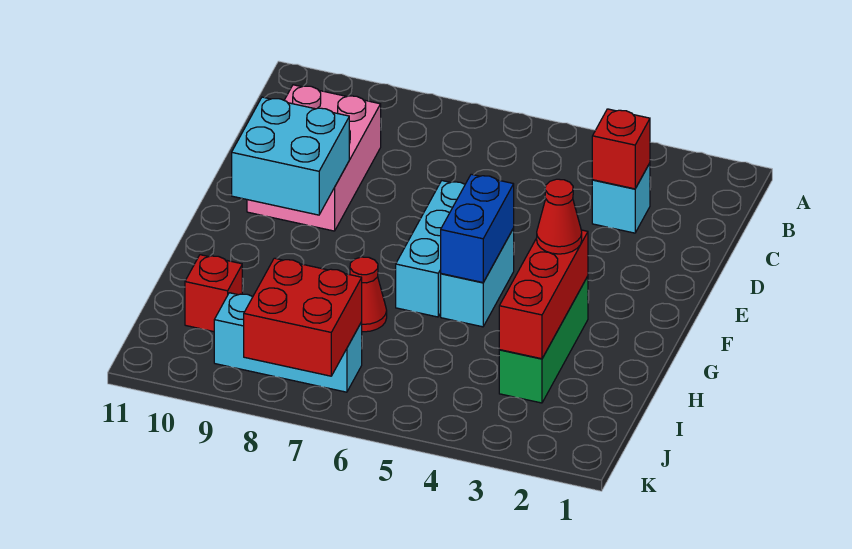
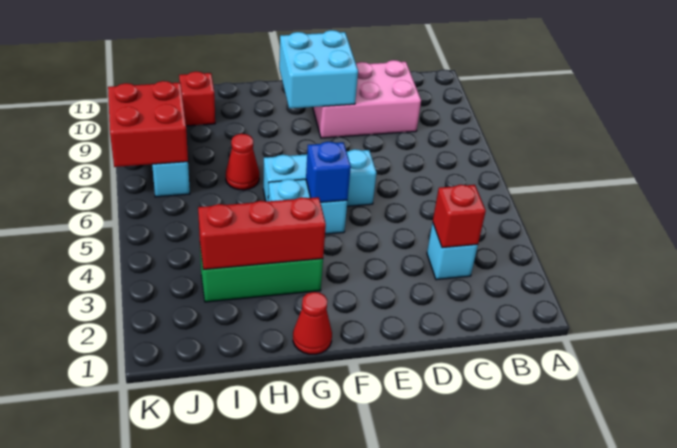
blue brick F5:G5 level 2 -> blue brick F5 level 2
red cone G3 level 3 -> red cone G1 level 1

